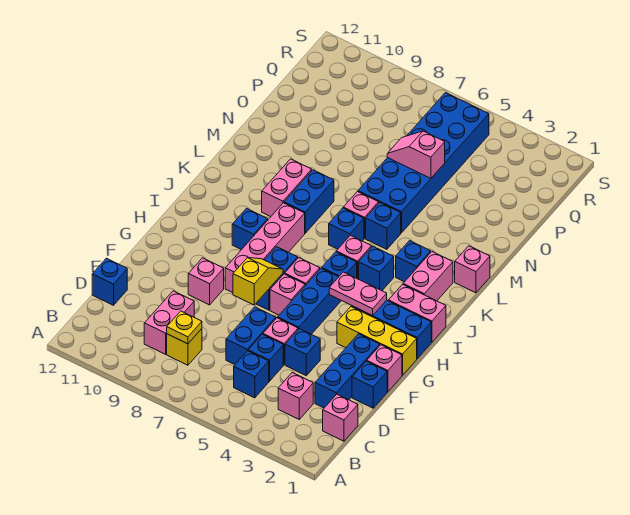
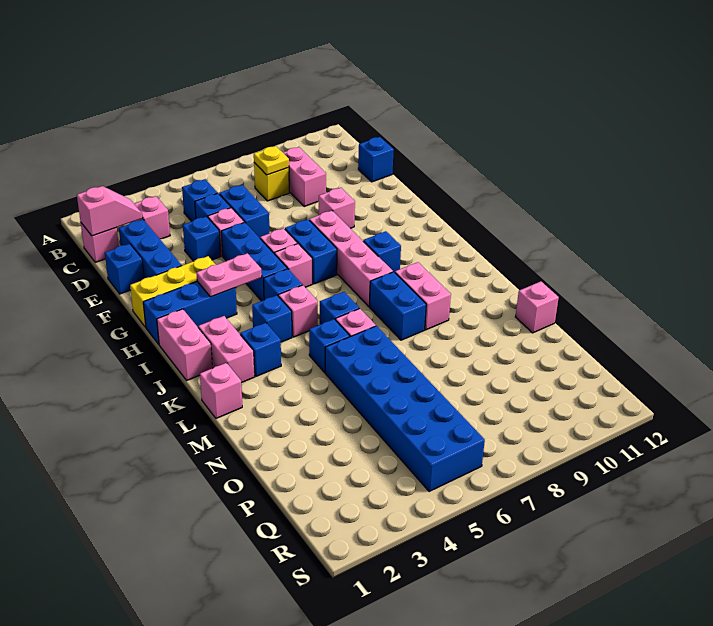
pink brick F1 level 1 -> pink brick N12 level 1
yellow slope F7:G7 level 2 top F -> none
pink brick I1:I2 level 1 -> pink brick I1:J1 level 1
pink slope O5:O6 level 2 top 5 -> pink slope C1:C2 level 2 top 1

